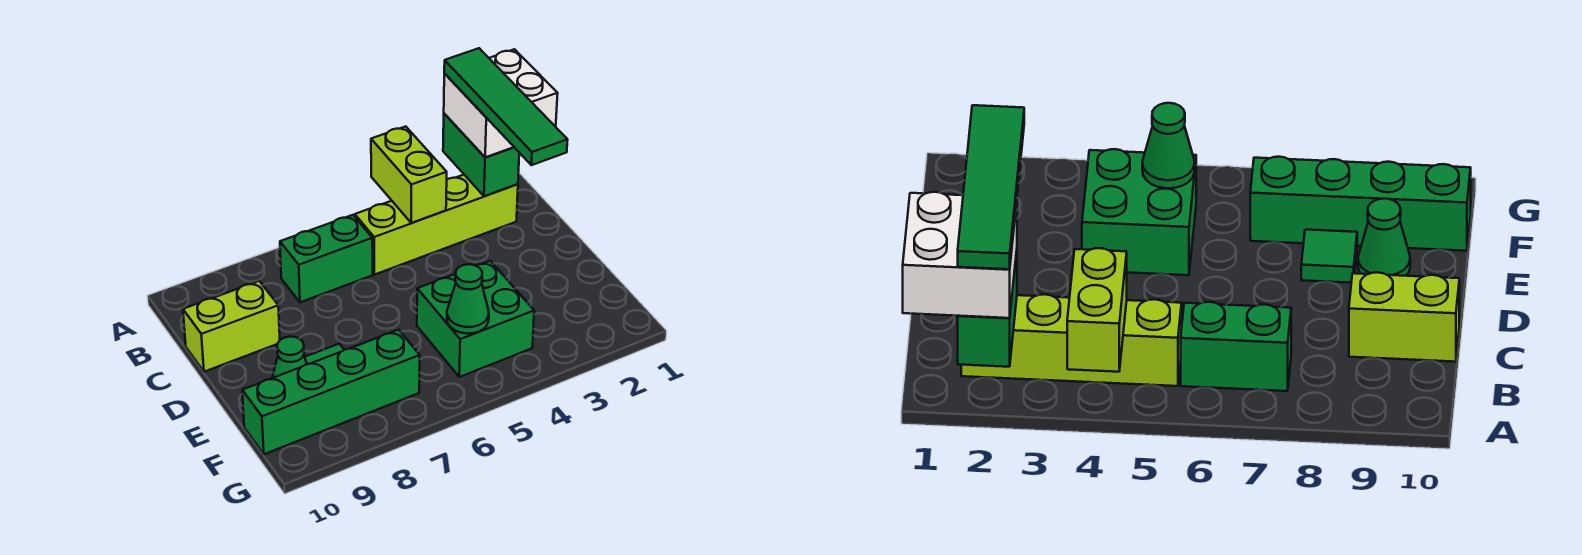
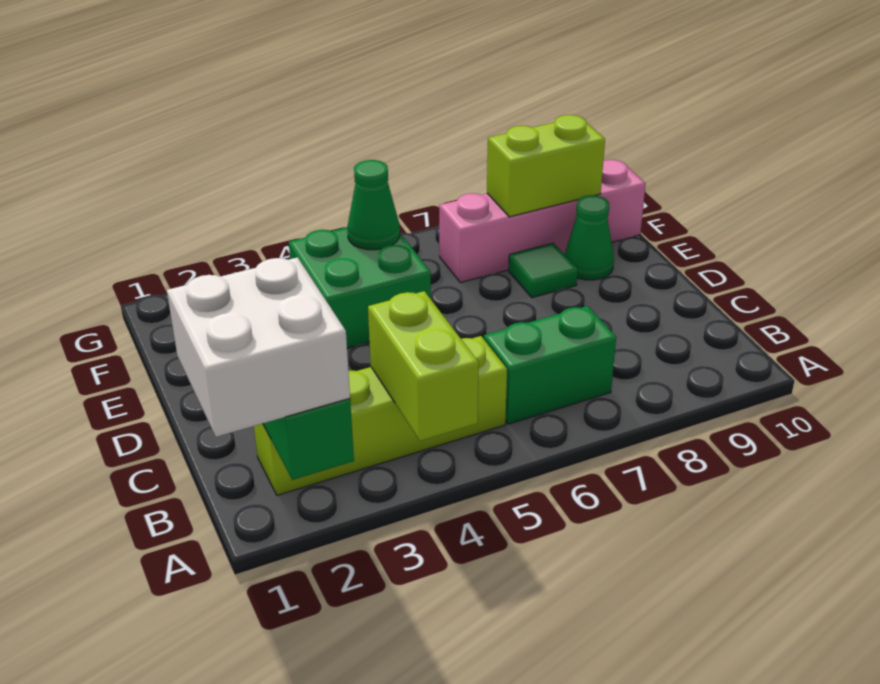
green tile A2:D2 level 4 -> none
lime brick C9:C10 level 1 -> lime brick F8:F9 level 2
green brick F7:F10 level 1 -> pink brick F7:F10 level 1

